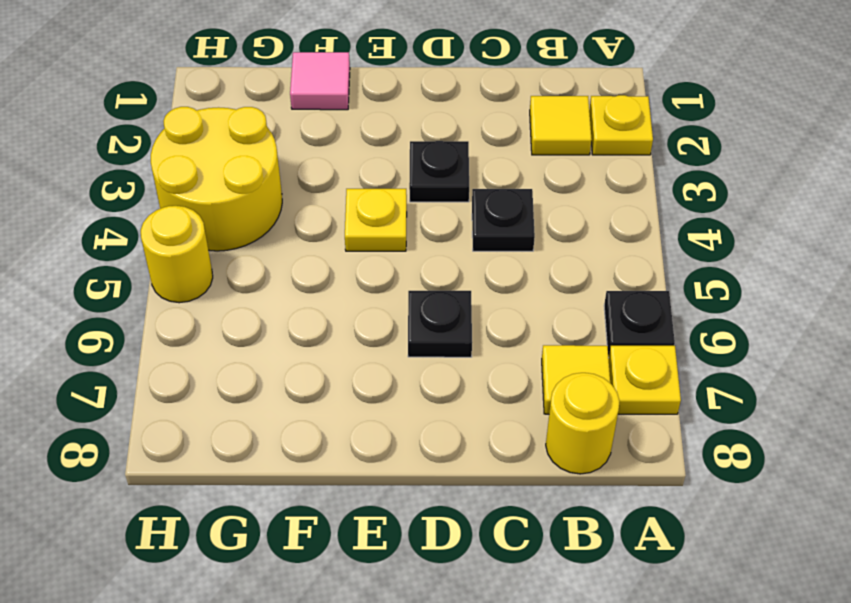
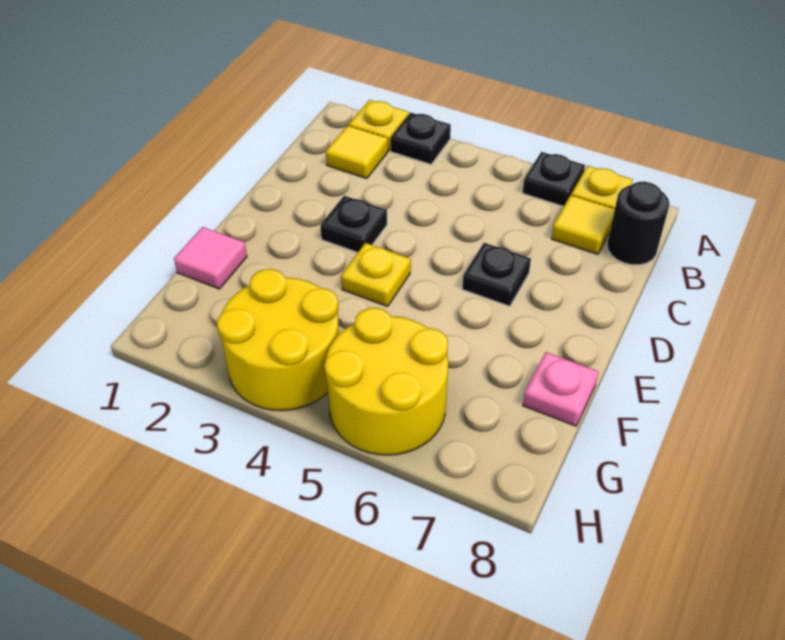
yellow round brick B8 level 1 -> black round brick B8 level 1
black plate C4 level 1 -> black plate A3 level 1
none -> pink plate F8 level 1
yellow round brick H5 level 1 -> yellow round brick G5:H6 level 1

